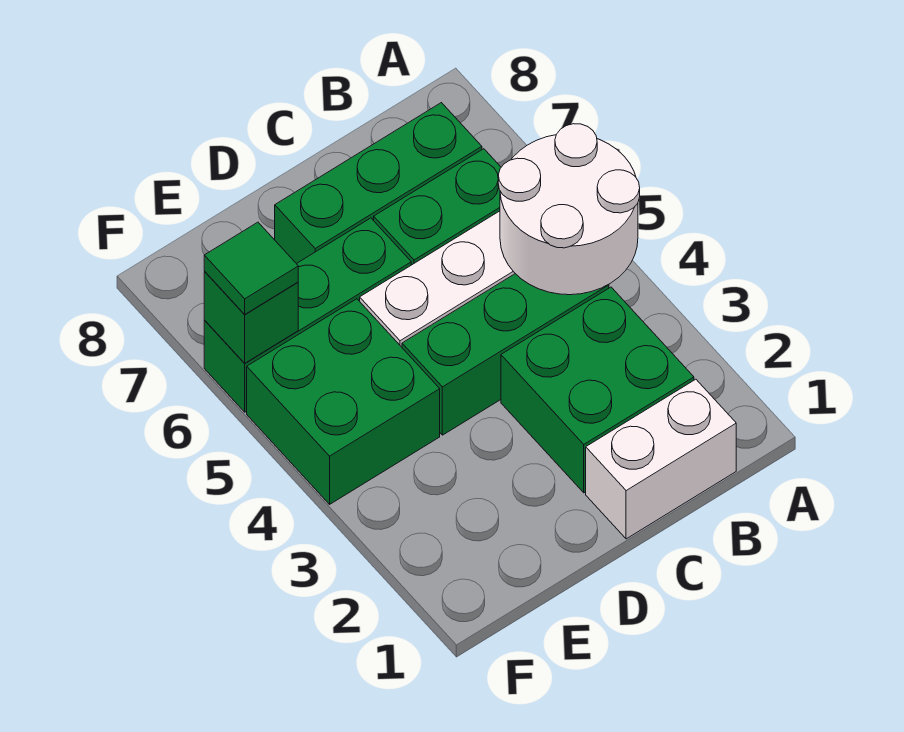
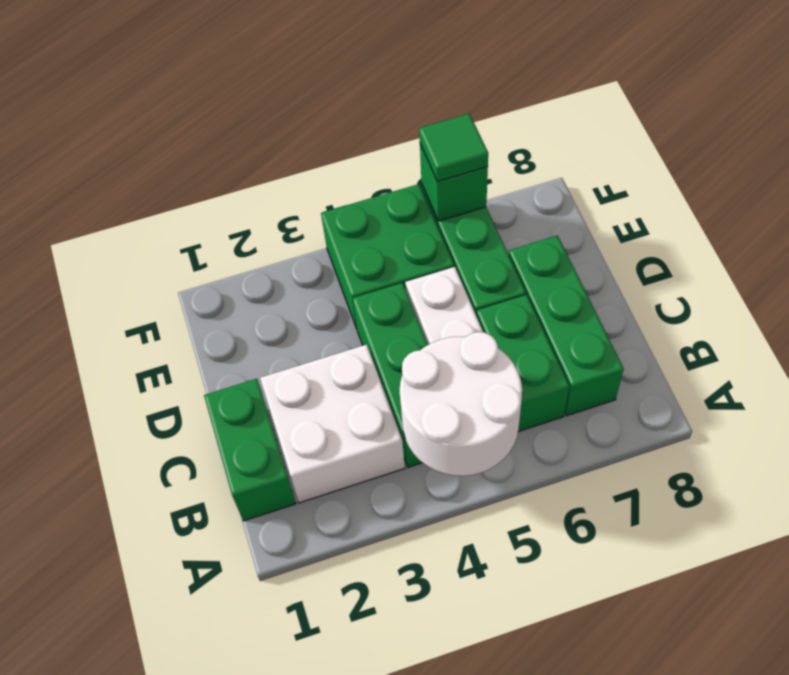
white brick B1:C1 level 1 -> green brick B1:C1 level 1
green brick B2:C3 level 1 -> white brick B2:C3 level 1

